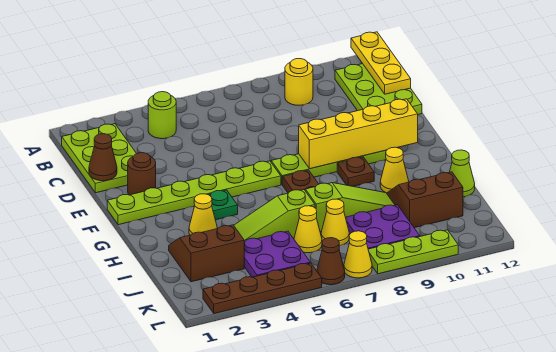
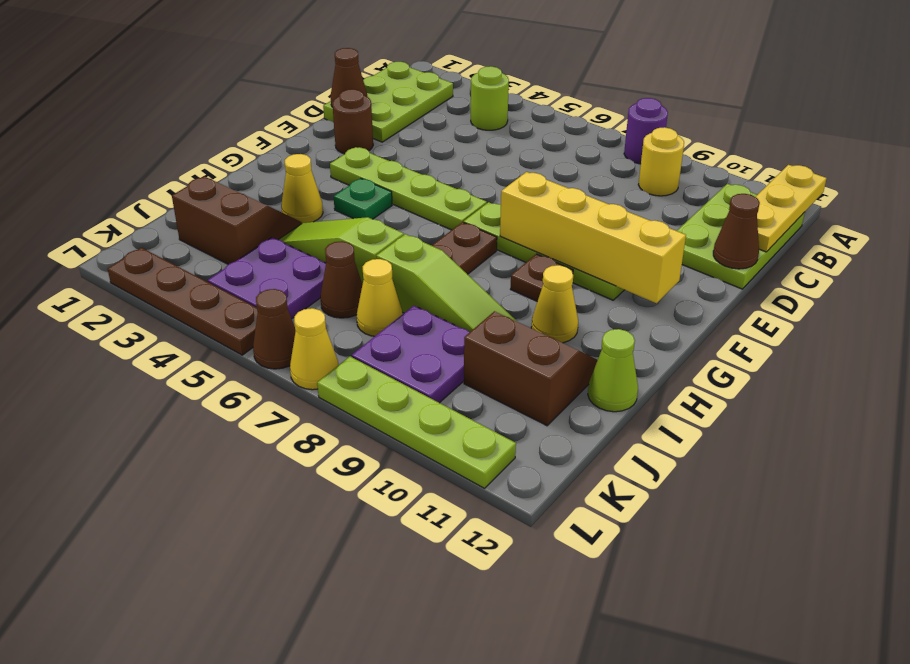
none -> purple round brick A8 level 1
none -> brown cone D12 level 2
lime plate F1:F6 level 1 -> lime plate F3:F6 level 1
yellow cone J6 level 1 -> brown cone J6 level 1
lime plate L8:L10 level 1 -> lime plate L8:L11 level 1

